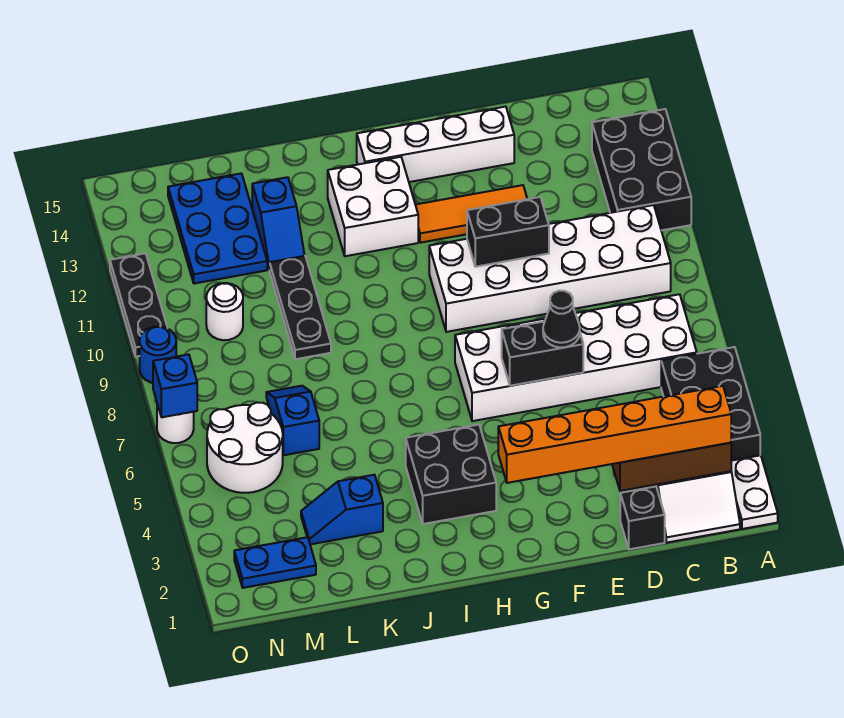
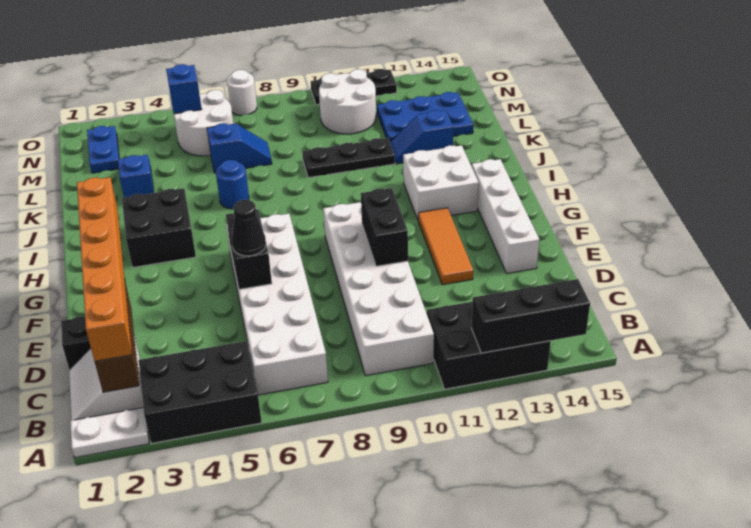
none -> black brick A12:A14 level 2
white round brick M10 level 1 -> white round brick M10:N11 level 1
blue brick O7 level 2 -> blue brick N5 level 2
blue round brick O9 level 1 -> blue round brick J6 level 1

